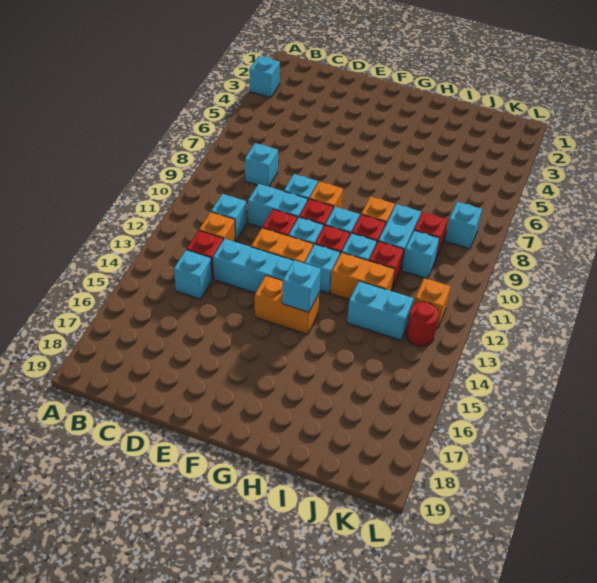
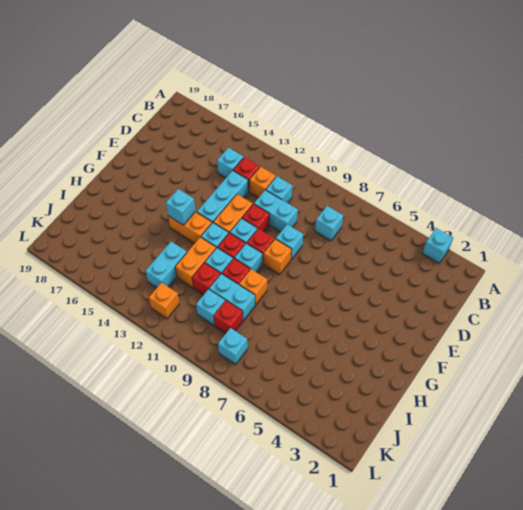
cyan brick D10:E10 level 1 -> cyan brick D10:D11 level 1
orange brick F14:G14 level 1 -> orange brick G13:G14 level 1
red round brick K13 level 1 -> none

